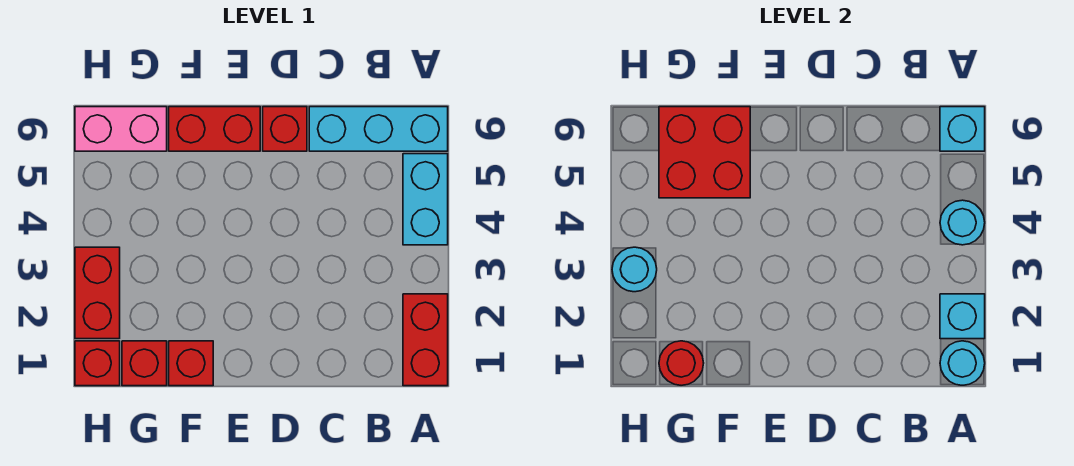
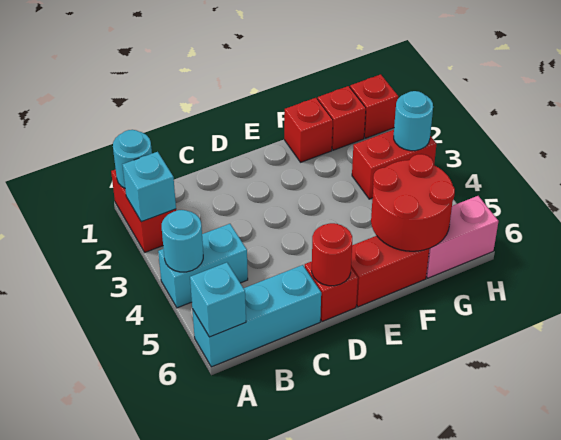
cyan brick A4:A5 level 1 -> cyan brick A4:B4 level 1
red brick F5:G6 level 2 -> red round brick F5:G6 level 2
red round brick G1 level 2 -> red round brick D6 level 2
red brick H2:H3 level 1 -> red brick G3:H3 level 1

